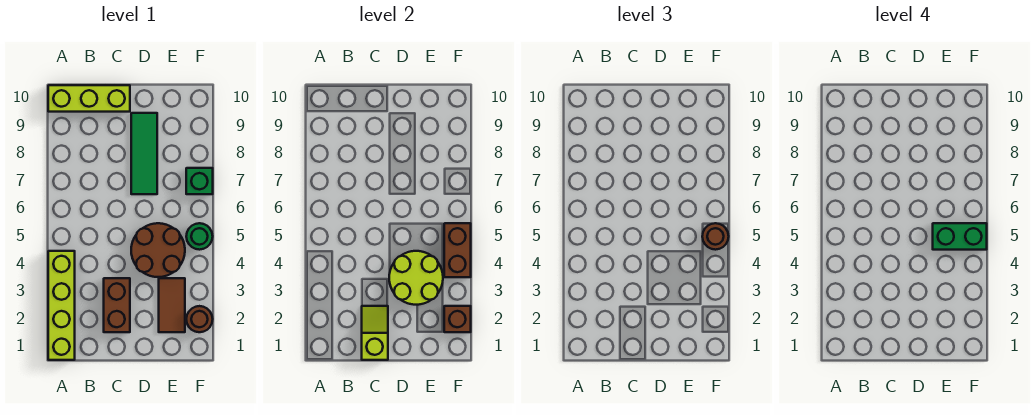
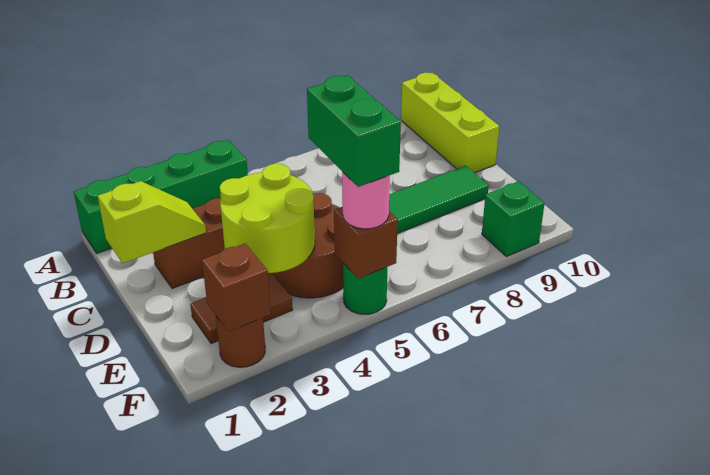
lime brick A1:A4 level 1 -> green brick A1:A4 level 1
brown brick F4:F5 level 2 -> brown brick F5 level 2
brown round brick F5 level 3 -> pink round brick F5 level 3
green brick F7 level 1 -> green brick F9 level 1

